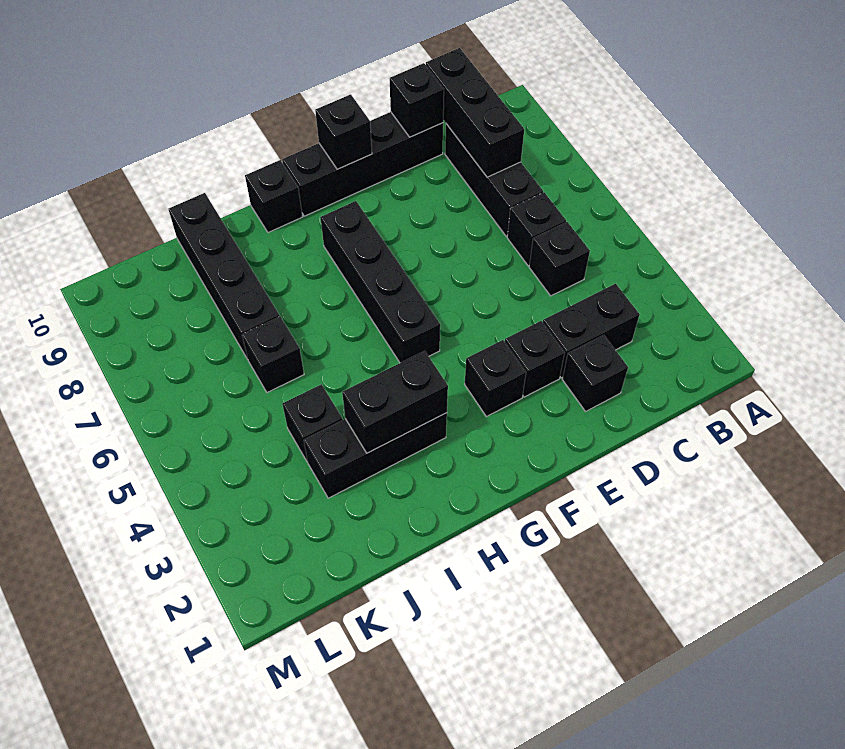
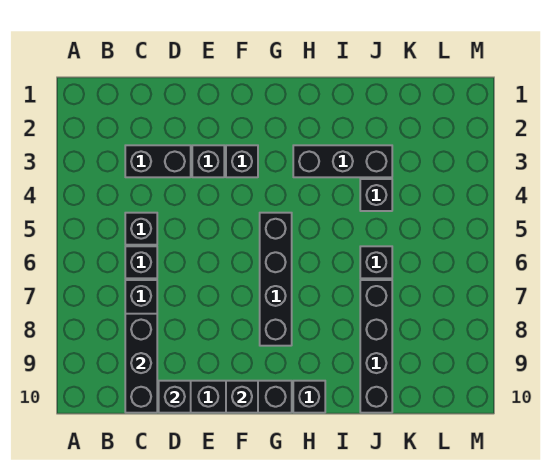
black brick D2 level 1 -> none
black brick H3:I3 level 2 -> none

